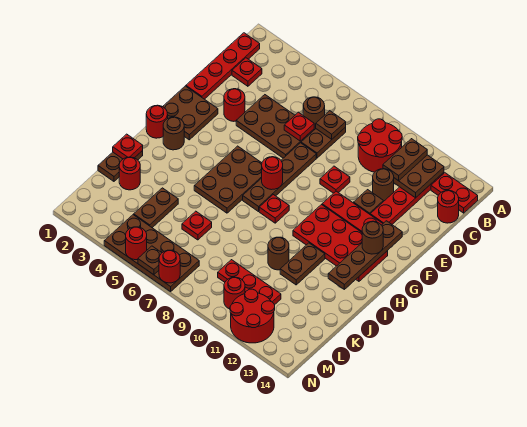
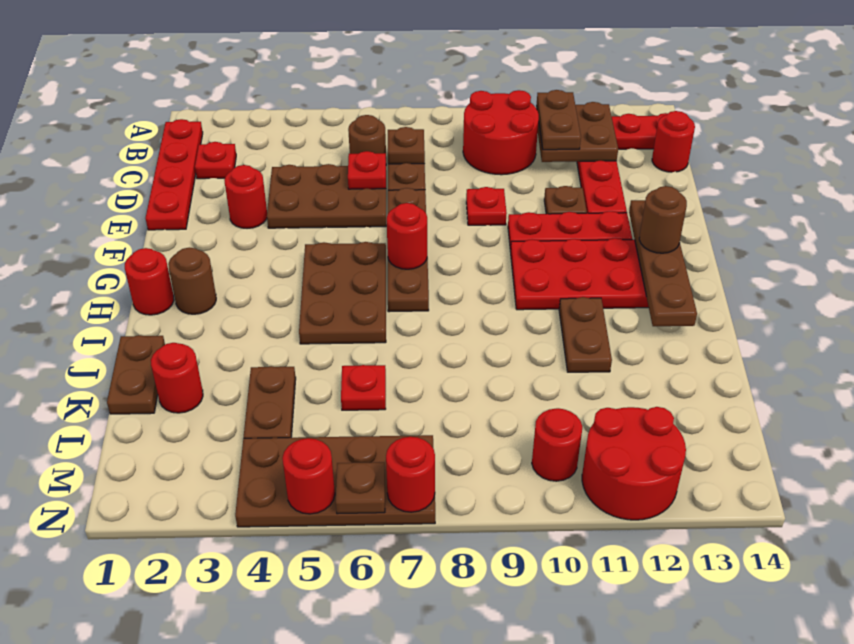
brown round brick D11 level 1 -> none
brown plate F1:G2 level 1 -> none
red plate H8 level 1 -> none
red plate J1 level 2 -> none
brown round brick J10 level 1 -> none
red plate L9:L11 level 1 -> none

